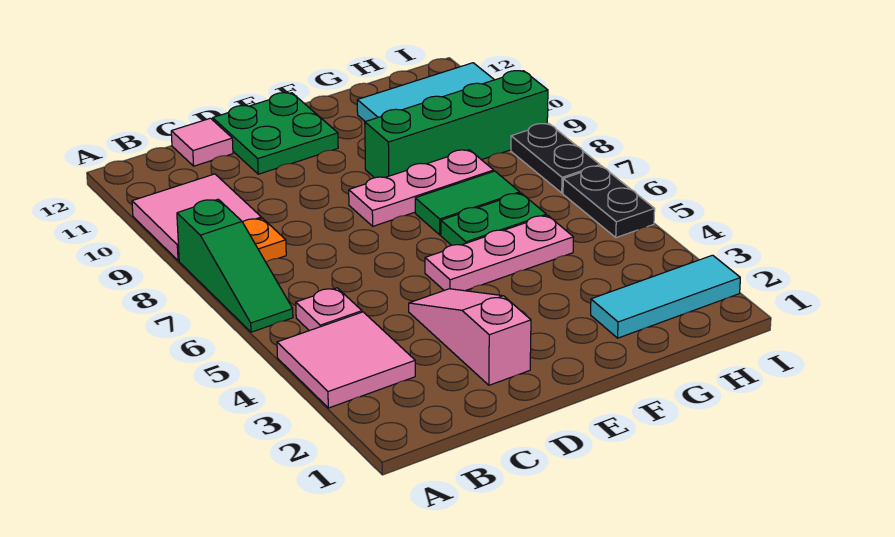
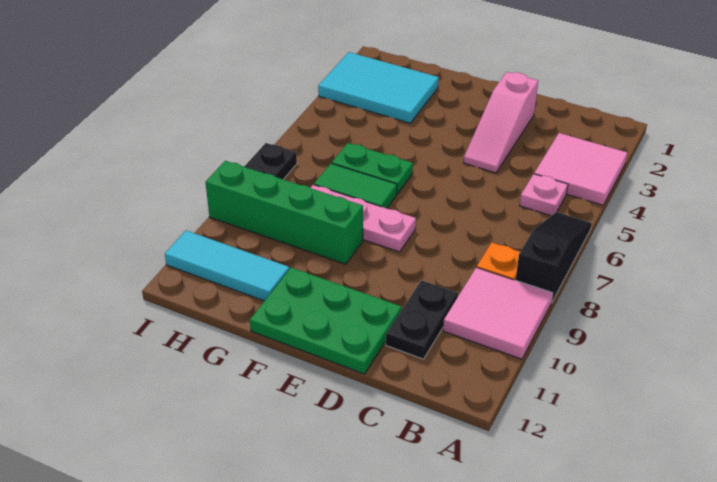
green slope A6:A8 level 1 top 8 -> black slope A6:A8 level 1 top 8
pink tile C12 level 1 -> none
green plate D11:E12 level 1 -> green plate D11:F12 level 1
pink plate E5:G5 level 1 -> none
cyan tile G2:I2 level 1 -> cyan tile G2:I3 level 1
black plate I5:I6 level 1 -> black plate C10:C11 level 1

